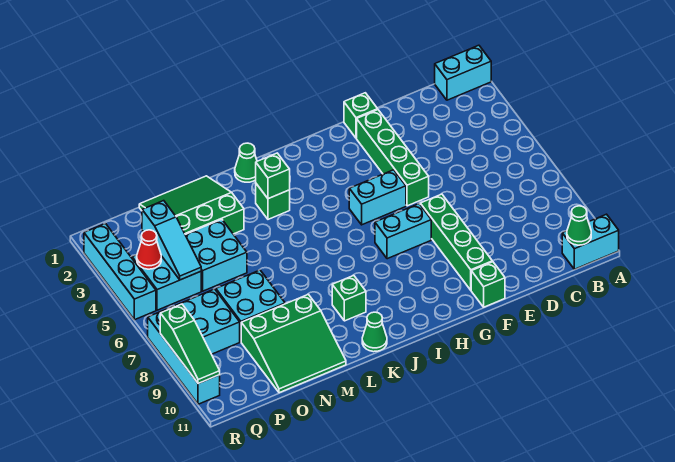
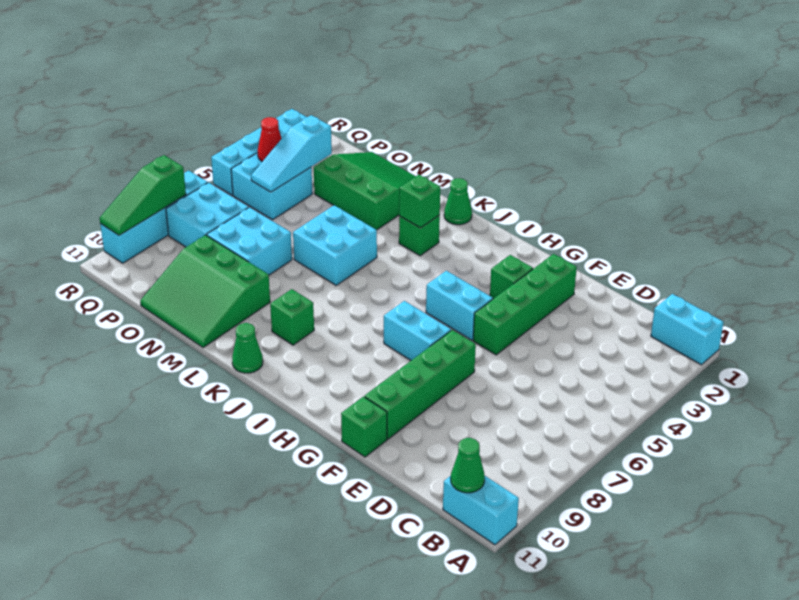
green brick F1 level 1 -> green brick G3 level 1
cyan brick N4:O5 level 1 -> cyan brick L5:M6 level 1

